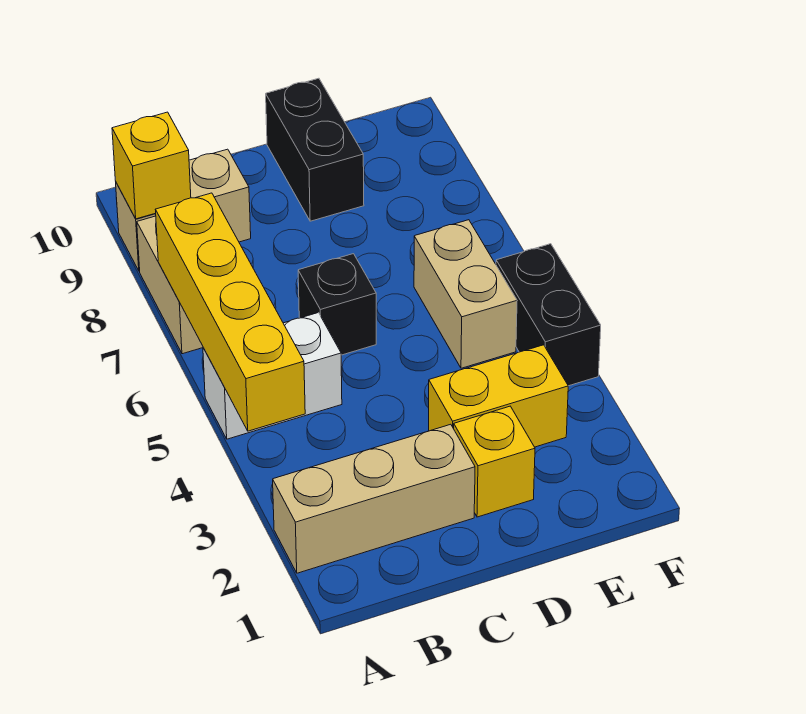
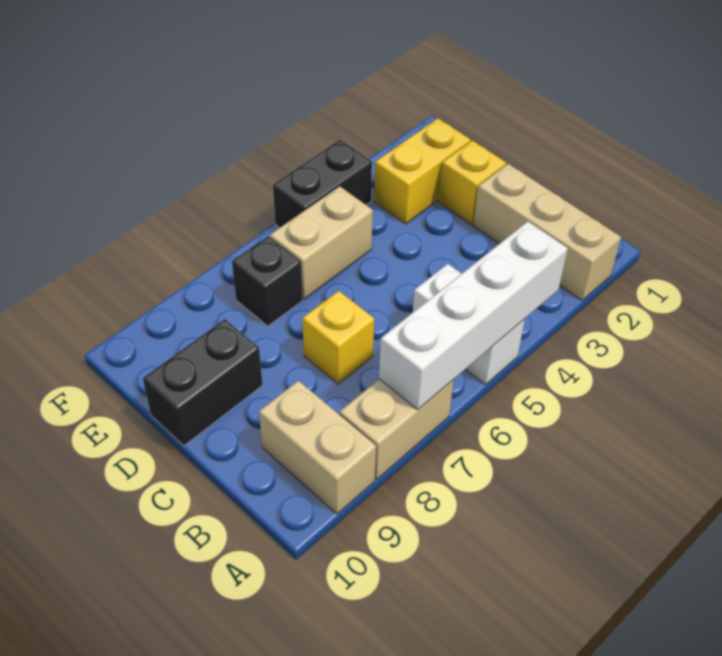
yellow brick A4:A7 level 2 -> white brick A4:A7 level 2
yellow brick A9 level 2 -> yellow brick C7 level 1
black brick C6 level 1 -> black brick E7 level 1
yellow brick D3:E3 level 1 -> yellow brick E2:E3 level 1

